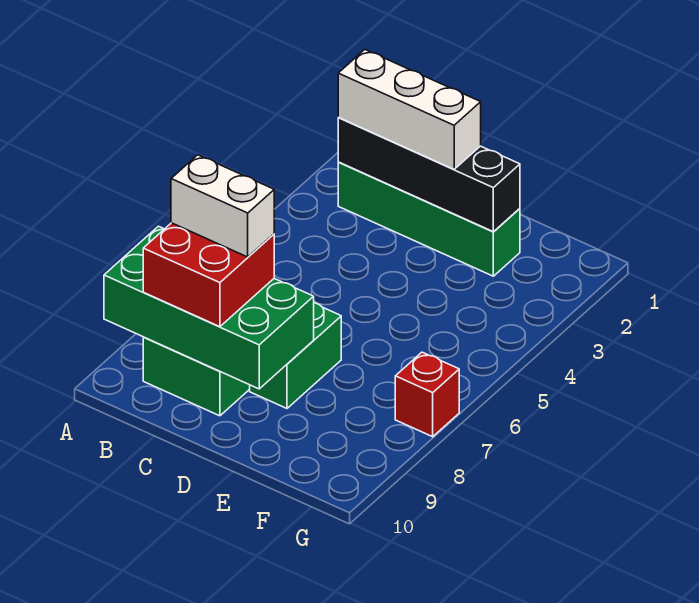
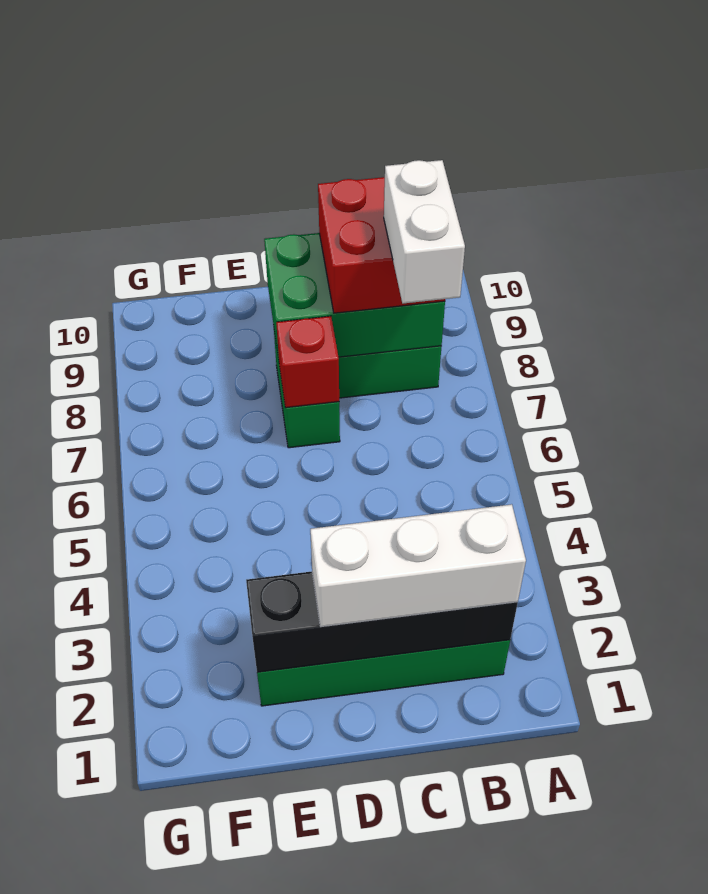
green brick A8:D9 level 2 -> green brick B8:D9 level 2
white brick B8:C8 level 4 -> white brick B7:B8 level 4
red brick G7 level 1 -> red brick D7 level 2

